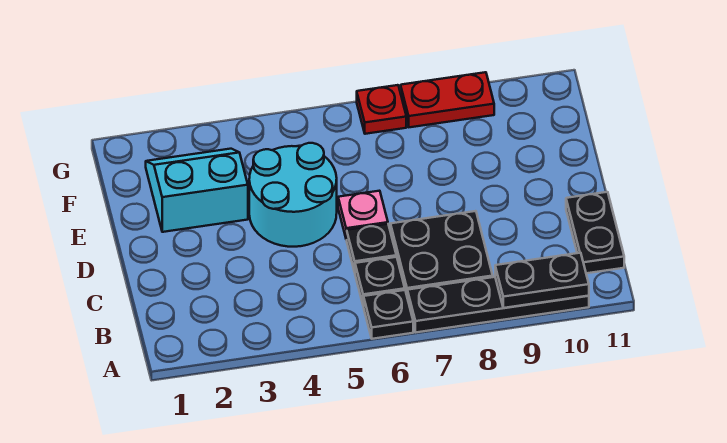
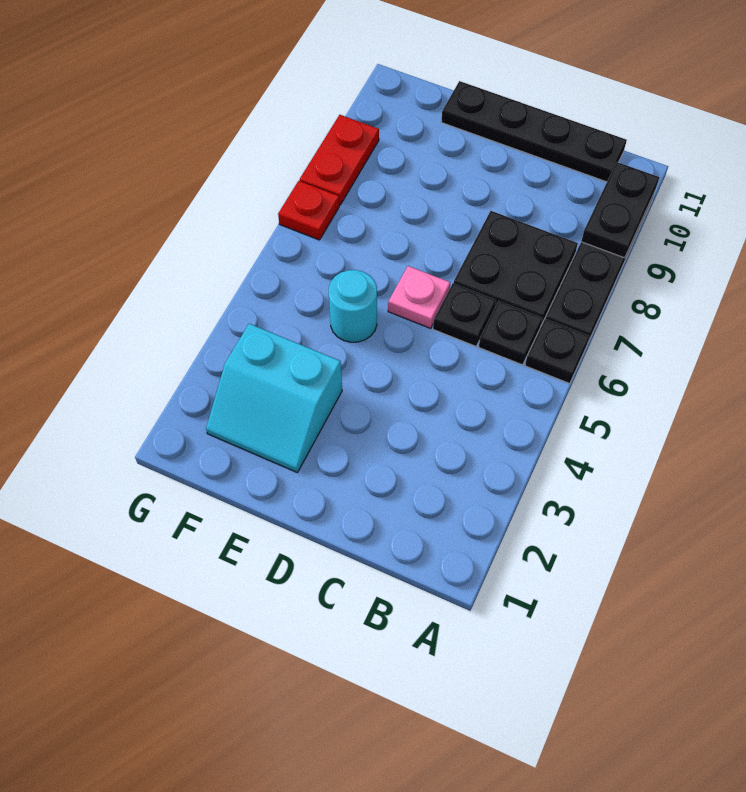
black plate B11:C11 level 1 -> black plate B11:E11 level 1
cyan round brick D4:E5 level 1 -> cyan round brick E5 level 1
cyan slope E2:F3 level 1 top E -> cyan slope E2:F3 level 1 top 3

